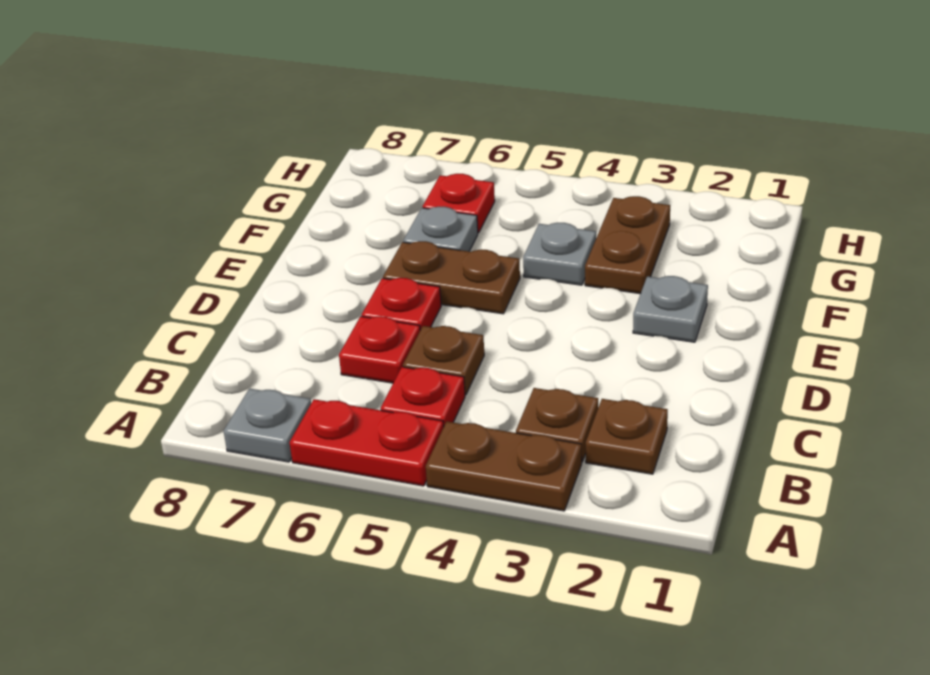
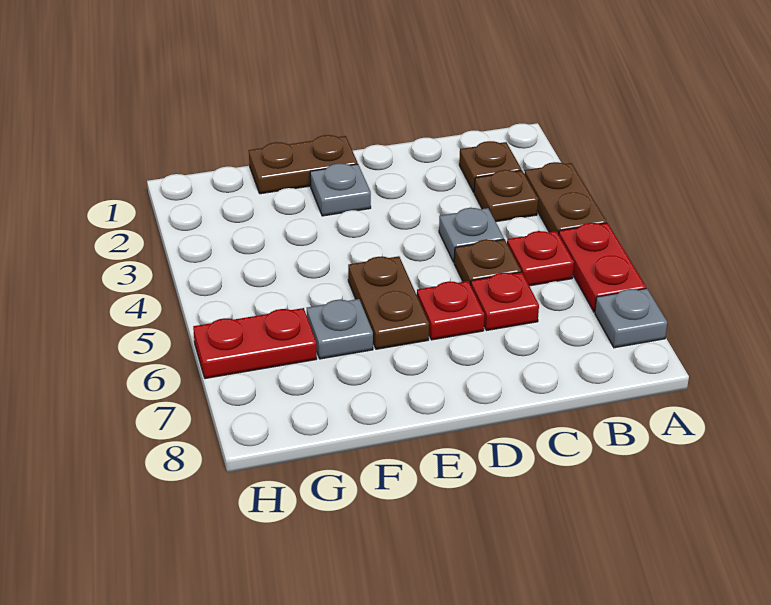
brown plate F3:G3 level 1 -> brown plate E1:F1 level 1
grey plate F4 level 1 -> grey plate C4 level 1
red plate G6 level 1 -> red plate G6:H6 level 1

